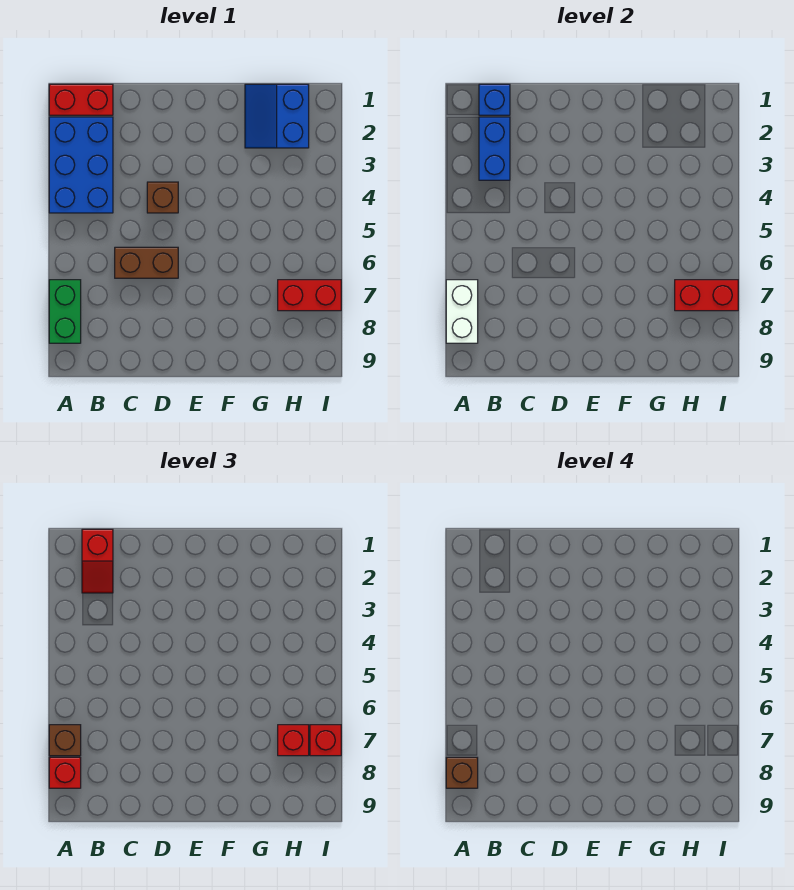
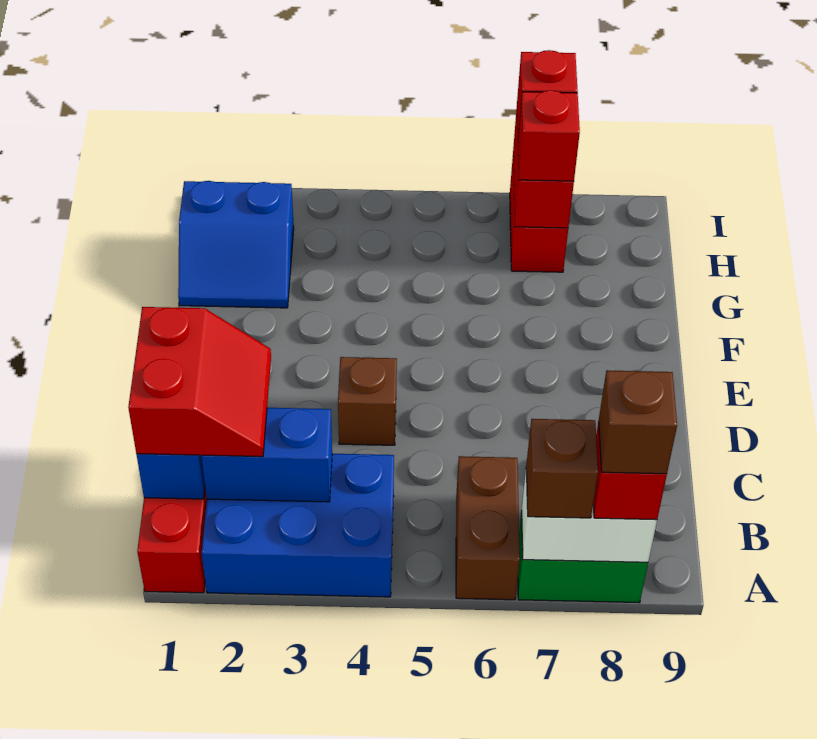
red slope B1:B2 level 3 top 1 -> red slope B1:C2 level 3 top 1
brown brick C6:D6 level 1 -> brown brick A6:B6 level 1

